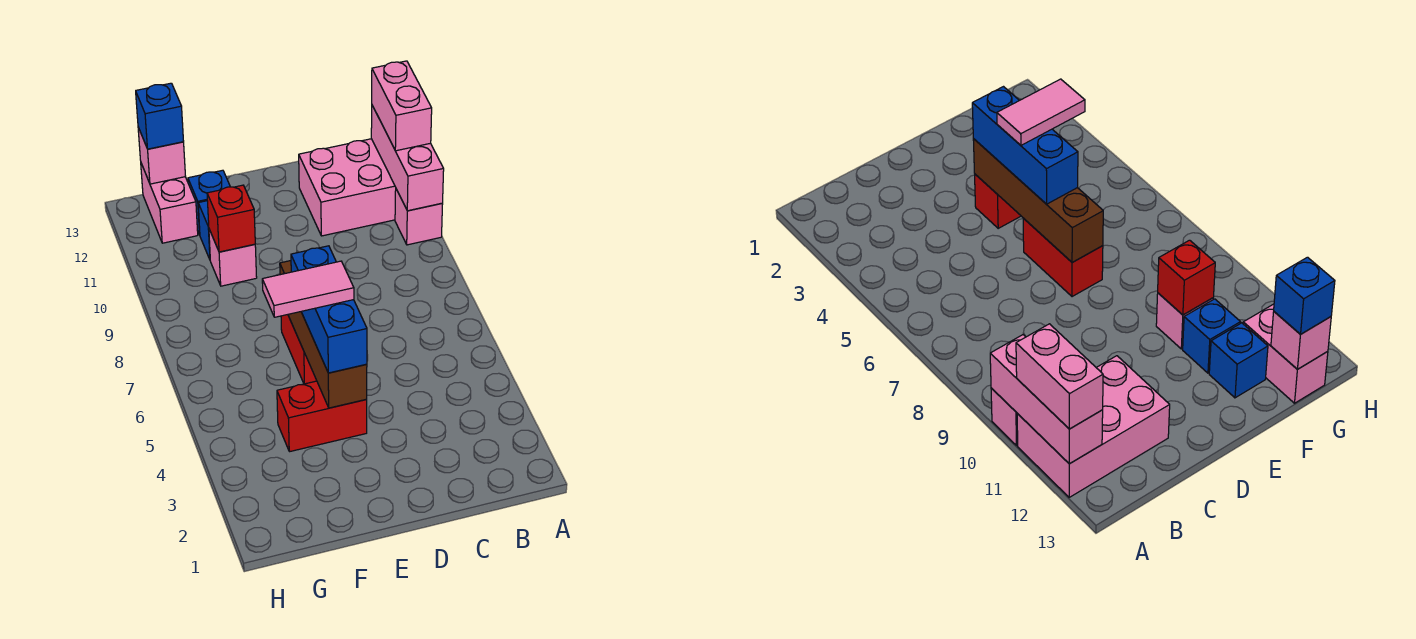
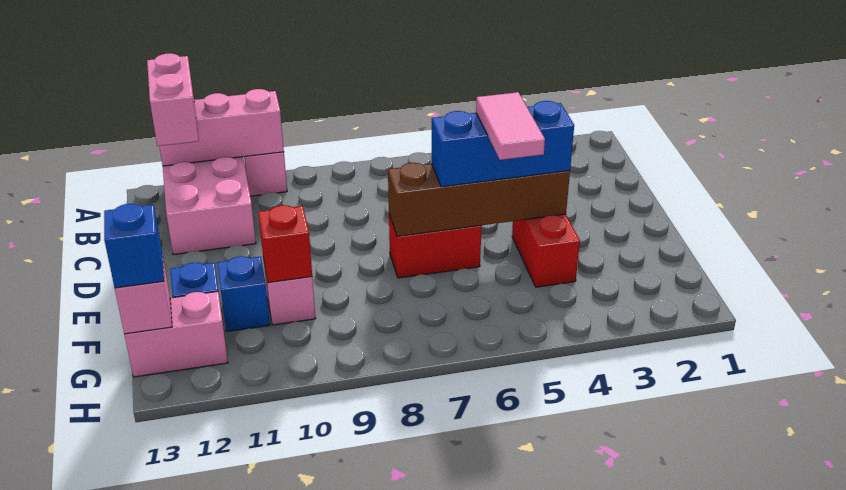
pink brick A11:A12 level 3 -> pink brick A12:B12 level 3

